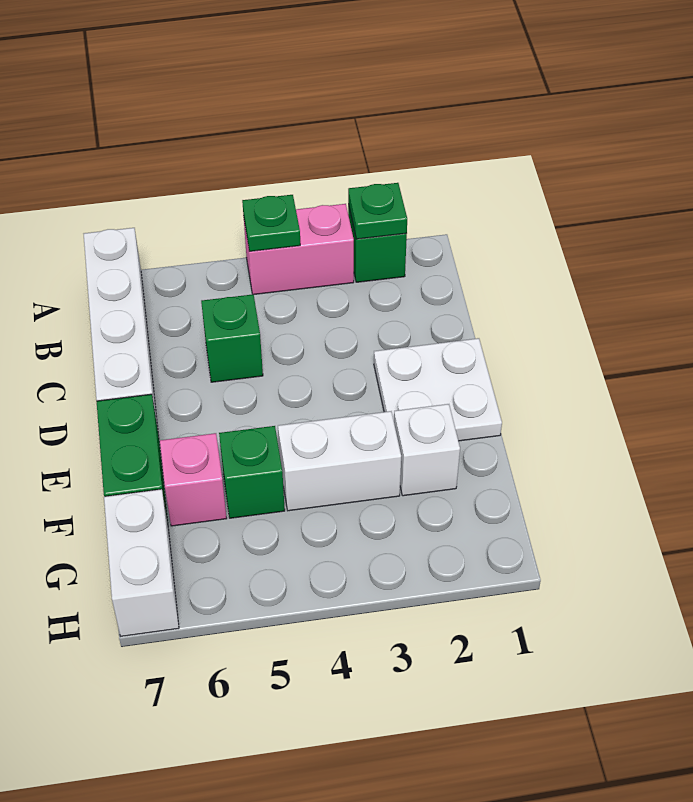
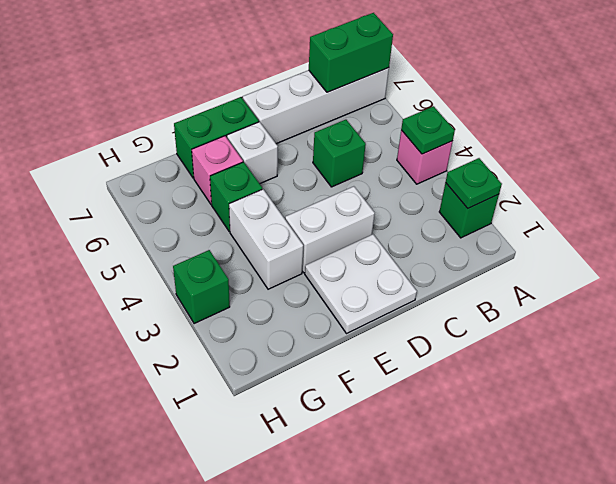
pink brick A3:A4 level 1 -> pink brick A4 level 1
none -> green brick A7:B7 level 2
white brick F2 level 1 -> white brick E6 level 1
white brick G7:H7 level 1 -> white brick D3:E3 level 1
none -> green brick H3 level 1

